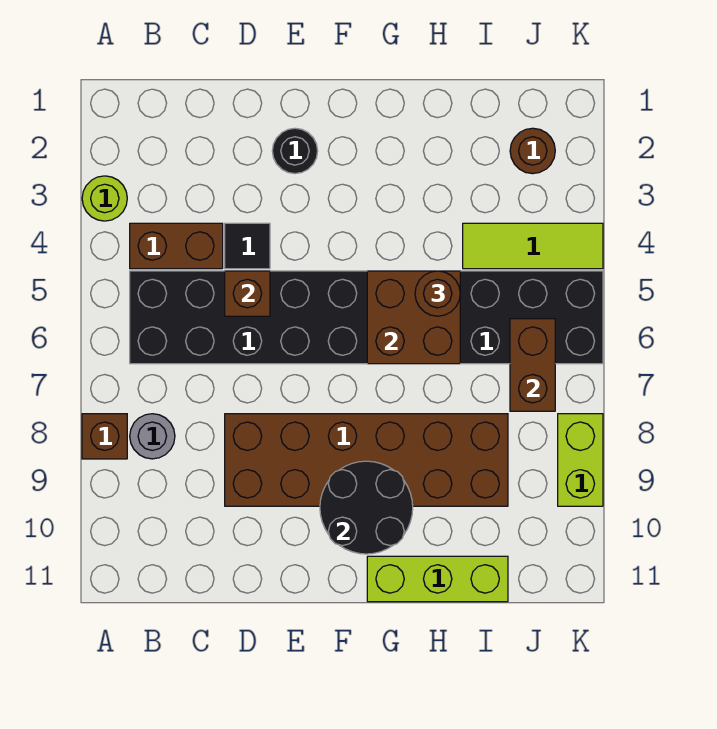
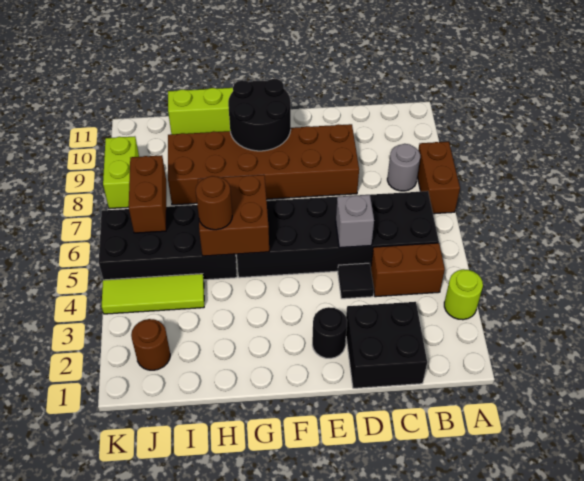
brown brick A8 level 1 -> brown brick A7:A8 level 1
none -> black brick C1:D2 level 1
brown brick D5 level 2 -> grey brick D5 level 2

